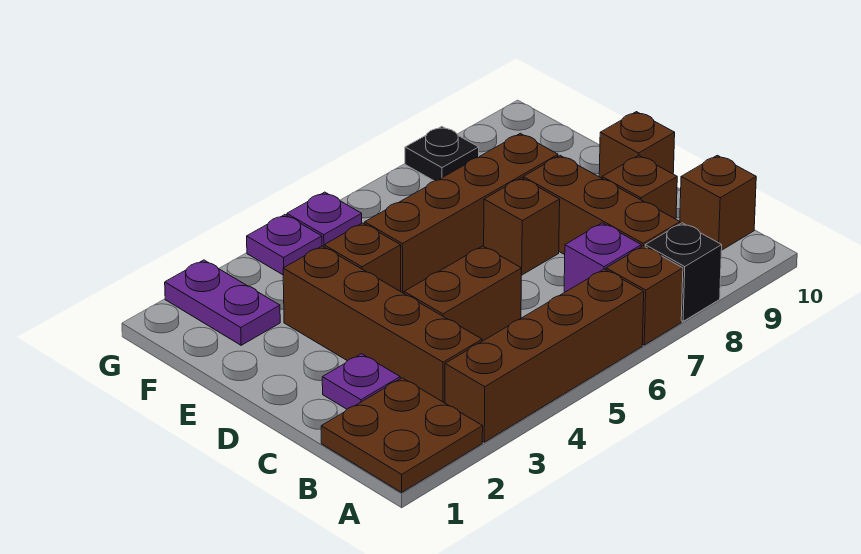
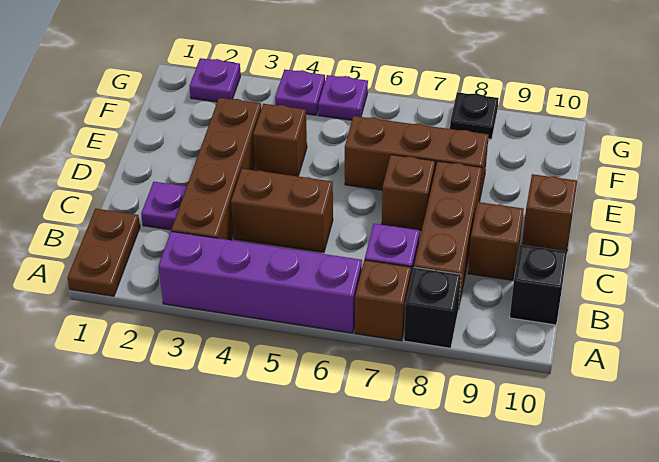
brown plate A1:B2 level 1 -> brown plate A1:B1 level 1
brown brick A3:A6 level 1 -> purple brick A3:A6 level 1
brown brick B10 level 1 -> black brick B10 level 1
brown brick E5:E8 level 1 -> brown brick E6:E8 level 1
purple plate F2:G2 level 1 -> purple plate G2 level 1

